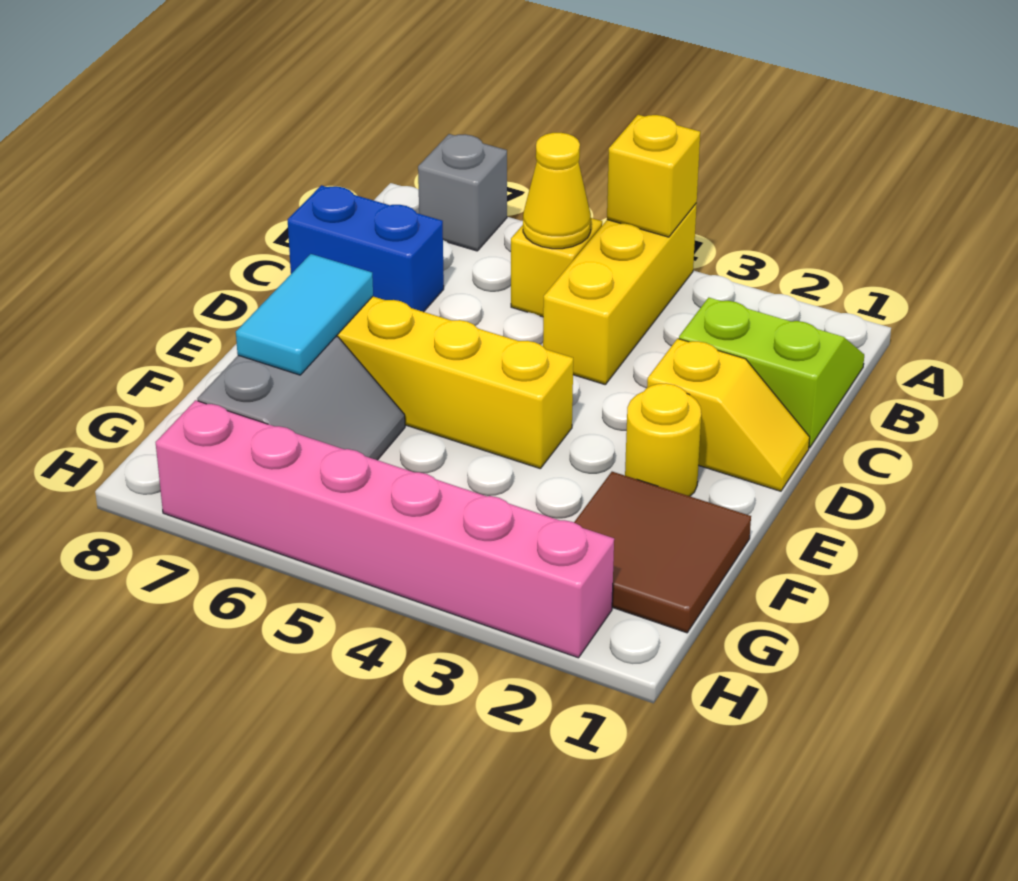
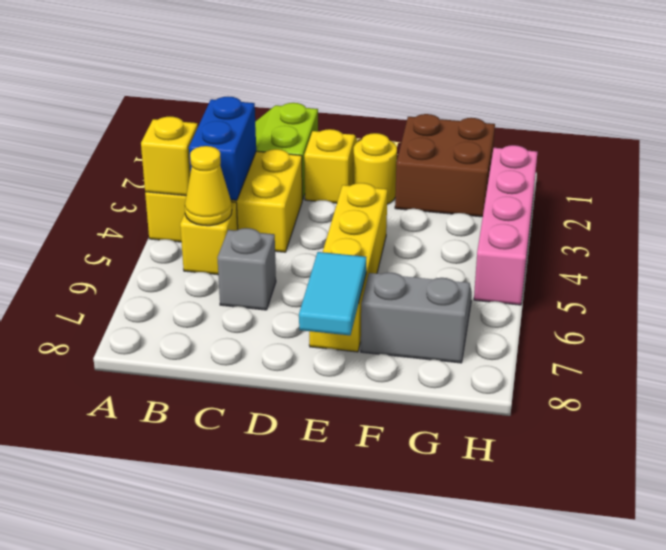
yellow brick A4:C4 level 1 -> yellow brick A3:C4 level 1
grey brick A7 level 1 -> grey brick C6 level 1
blue brick C7:C8 level 1 -> blue brick B3:B4 level 2
cyan tile E7:F7 level 2 -> cyan tile E7:E8 level 2
brown tile F1:G2 level 1 -> brown brick F1:G2 level 1
pink brick H2:H7 level 1 -> pink brick H2:H5 level 1

